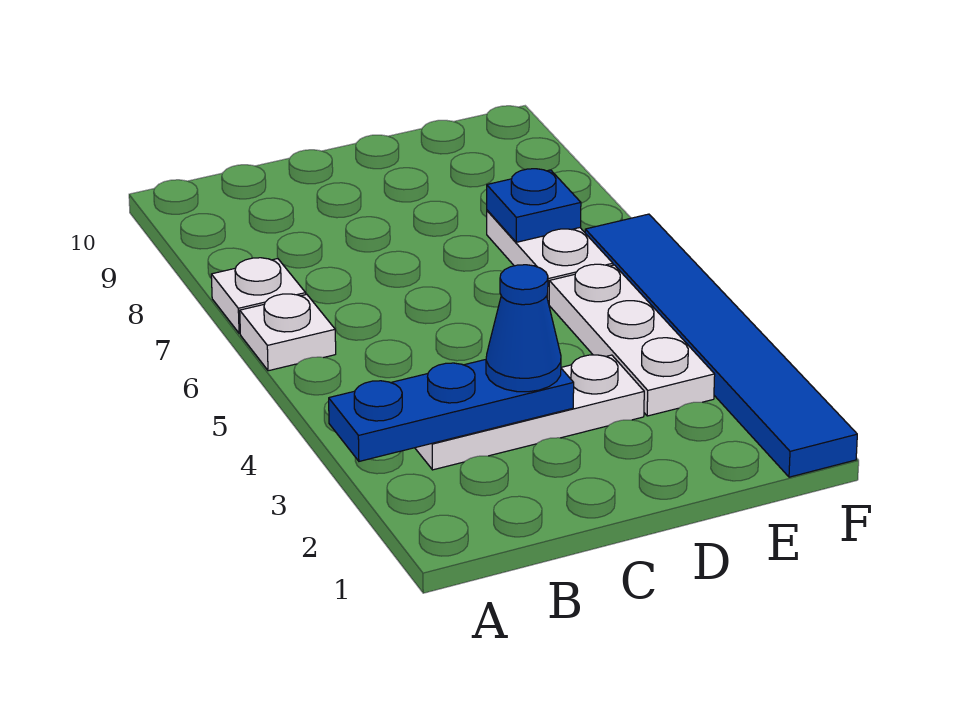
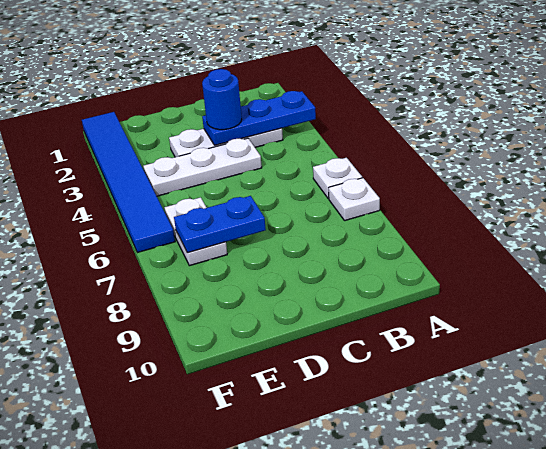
blue cone C3 level 3 -> blue round brick C3 level 3
white plate E3:E5 level 1 -> white plate C4:E4 level 1
blue plate E7 level 2 -> blue plate D7:E7 level 2

